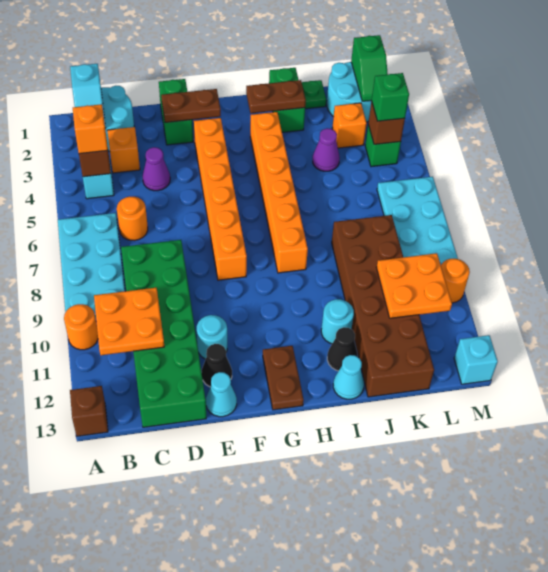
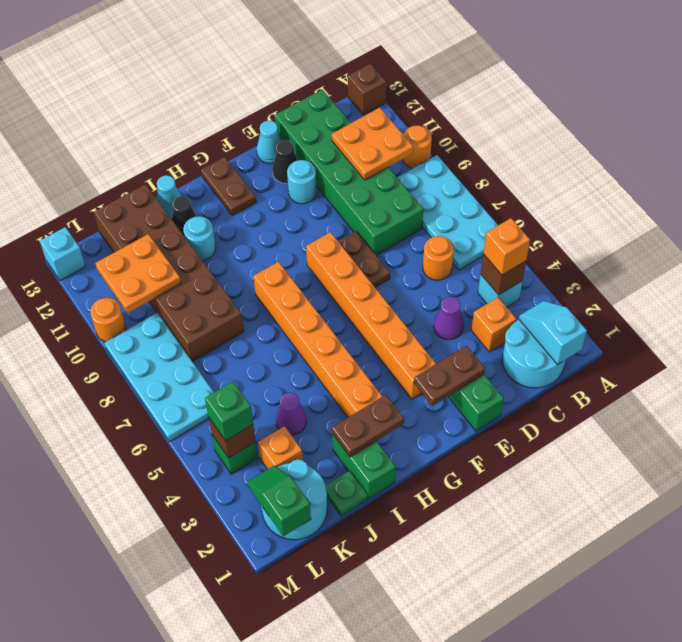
none -> brown plate E7:E8 level 1

